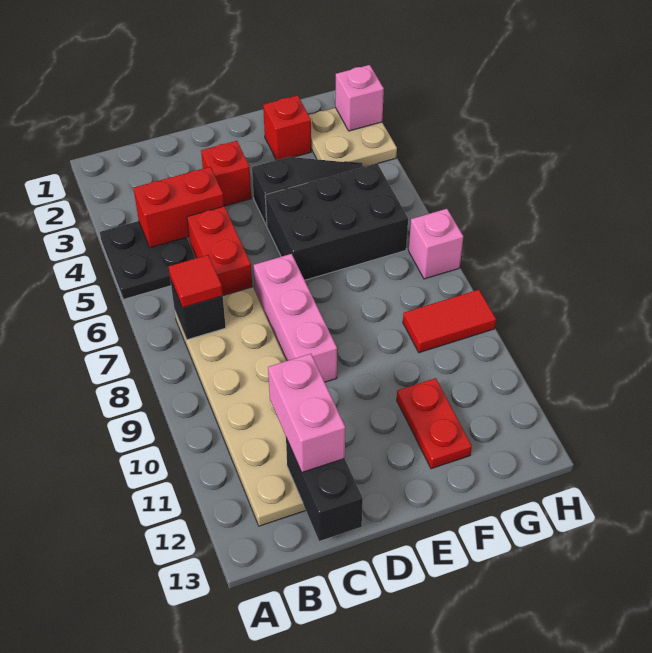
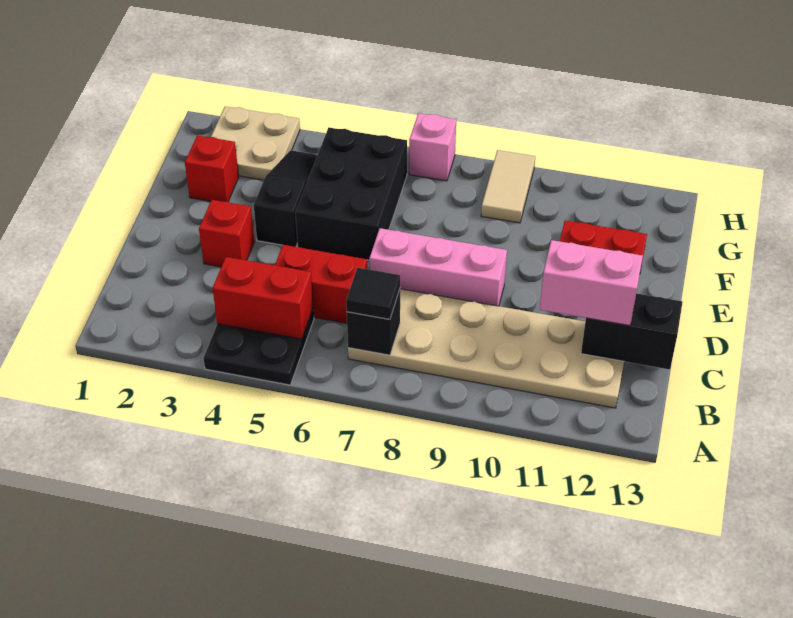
red brick B4:C4 level 2 -> red brick B4:B5 level 2
red tile B7 level 3 -> black tile B7 level 3
red tile G9:H9 level 1 -> tan tile G9:H9 level 1
pink brick H2 level 2 -> none

